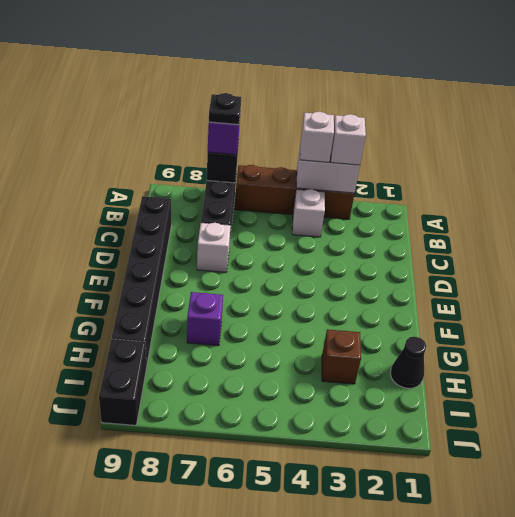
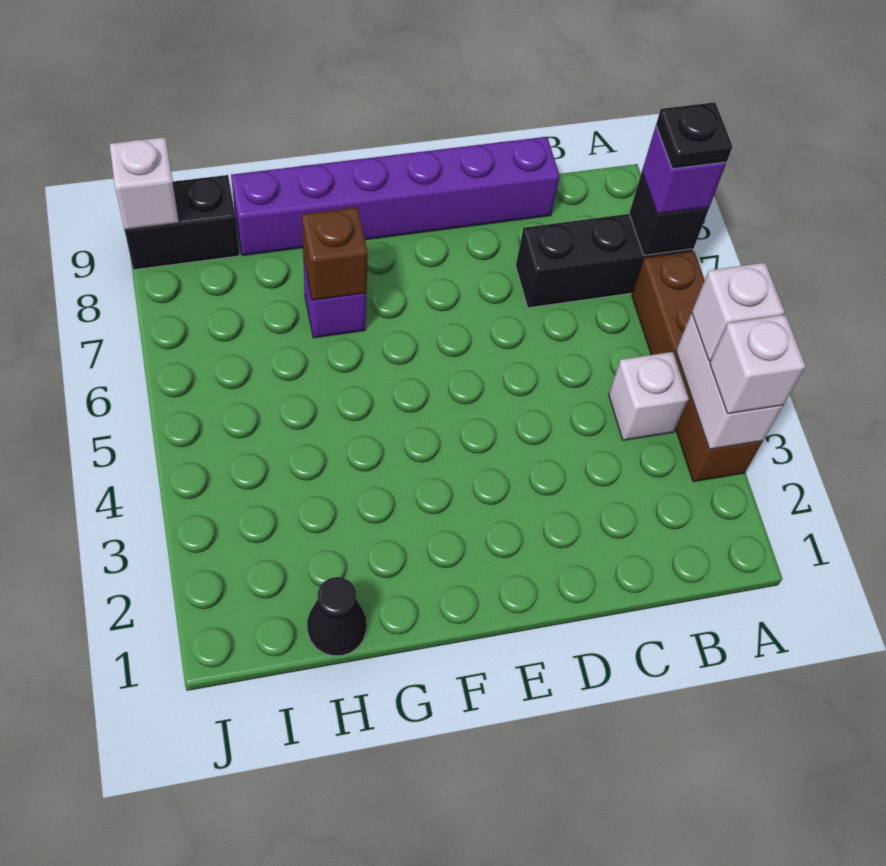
black brick C9:H9 level 1 -> purple brick C9:H9 level 1
white brick D7 level 1 -> white brick J9 level 2
brown brick H3 level 1 -> brown brick G7 level 2

